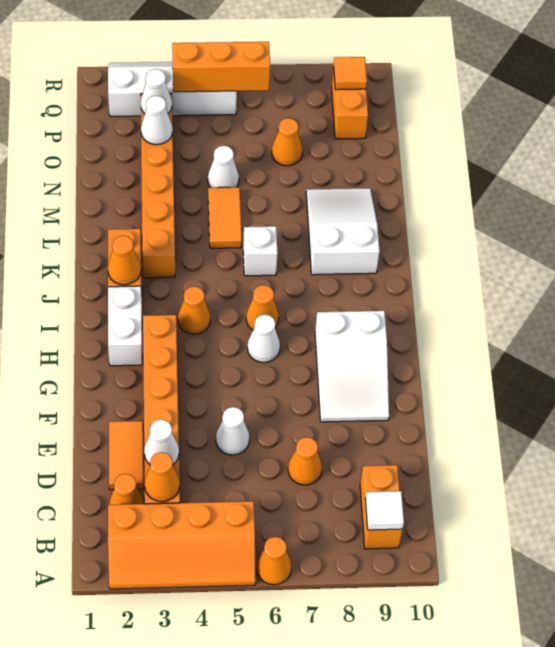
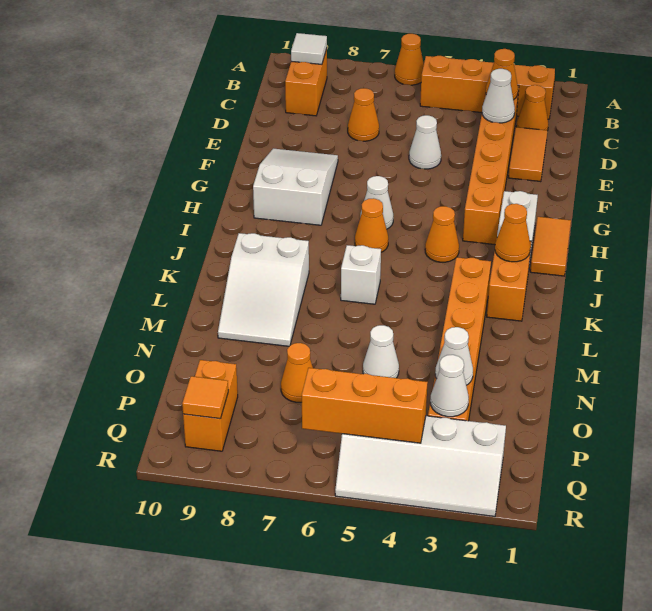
orange tile L5:M5 level 1 -> orange tile H1:I1 level 1

